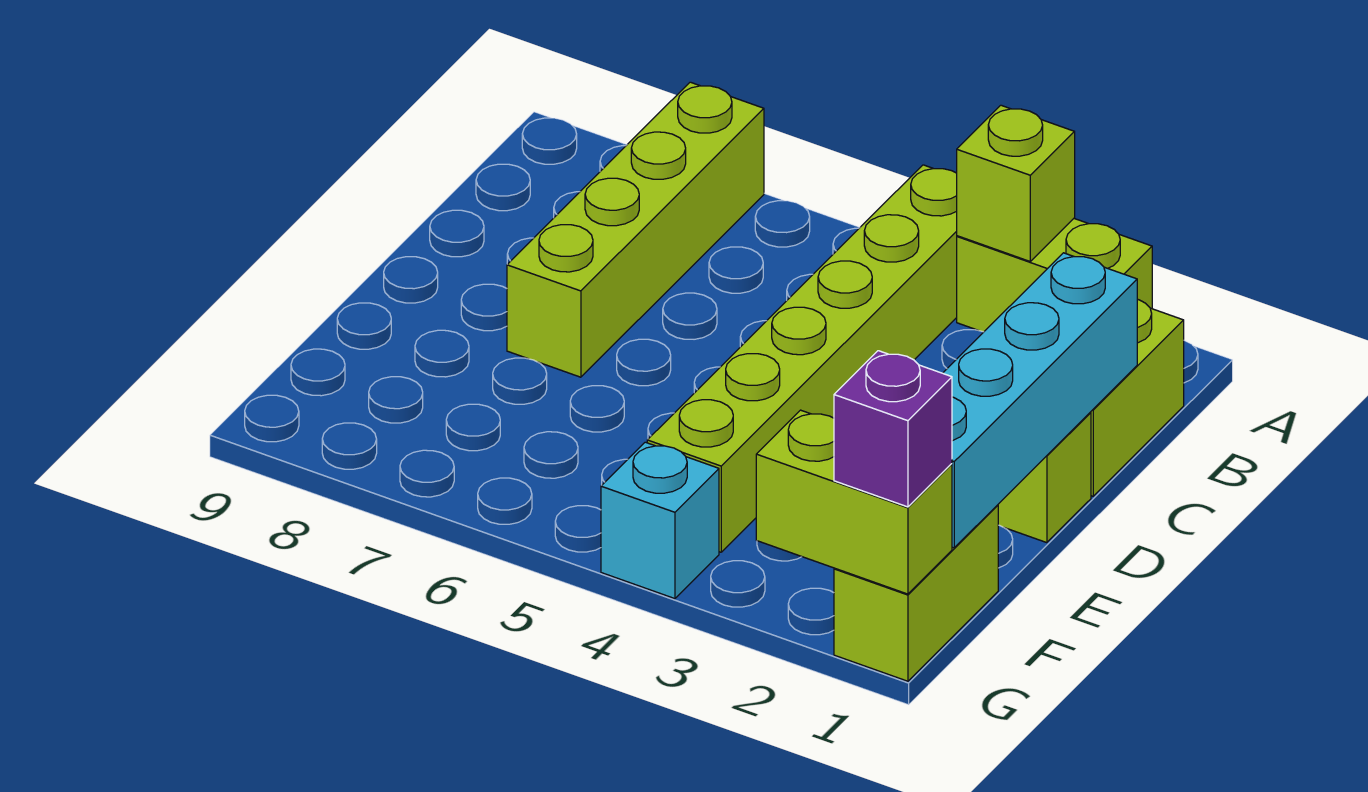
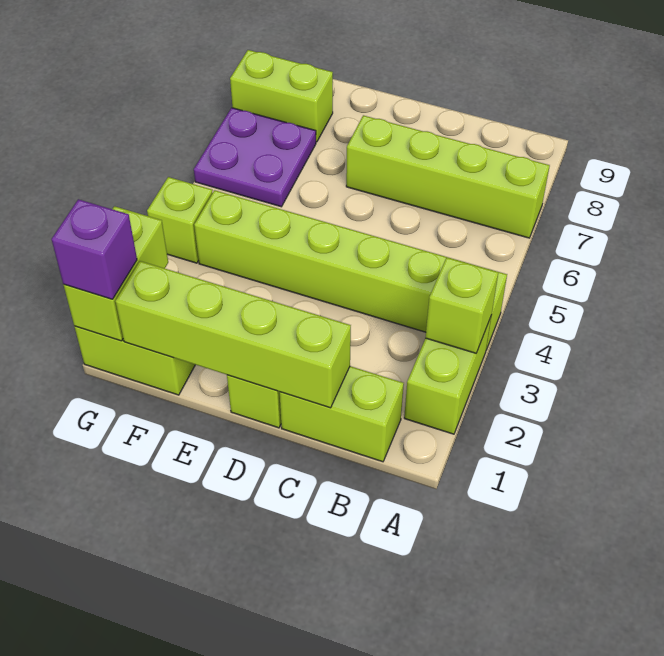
cyan brick C1:F1 level 2 -> lime brick C1:F1 level 2
none -> purple plate F6:G7 level 1
none -> lime brick F8:G8 level 1
cyan brick G4 level 1 -> lime brick G4 level 1

